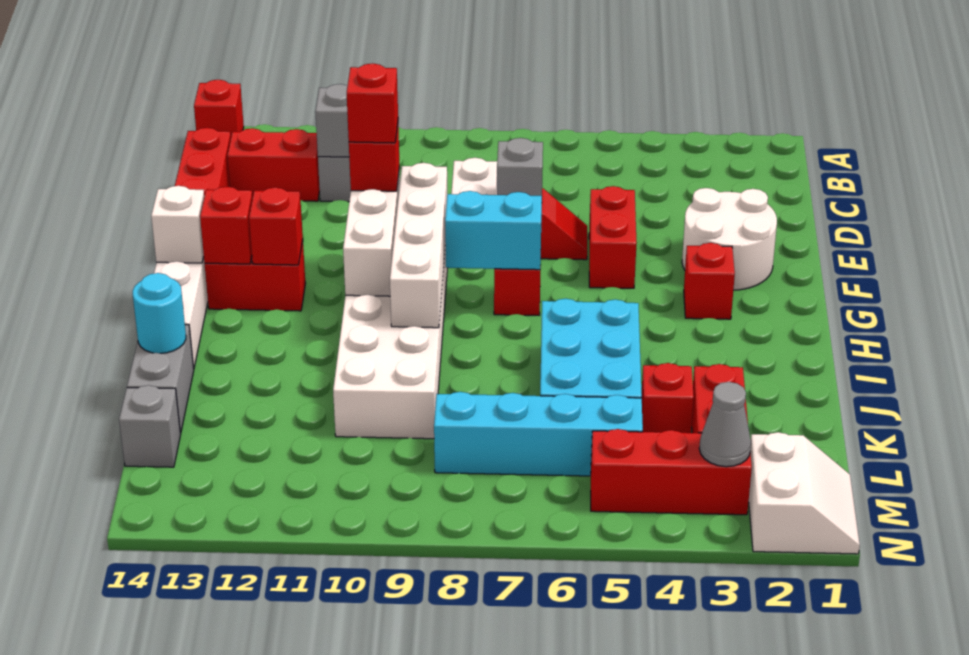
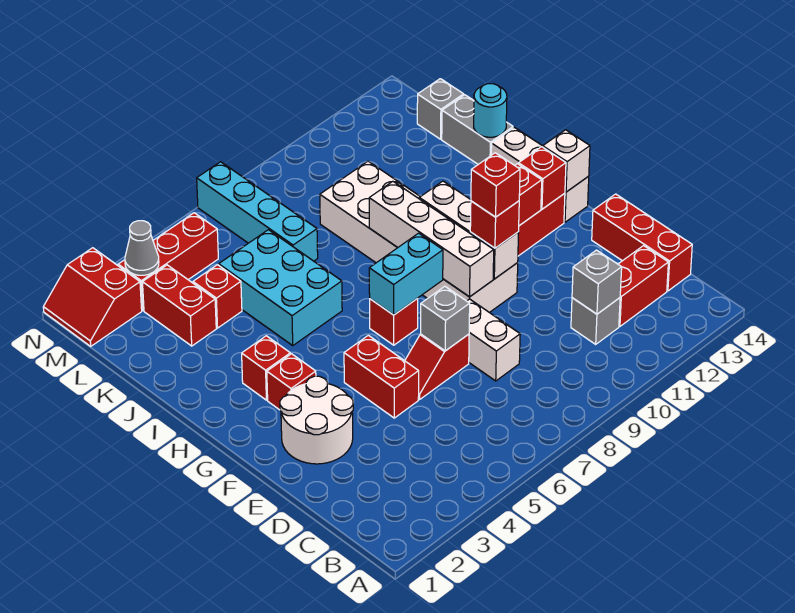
red brick A14 level 1 -> red brick H3 level 1
cyan brick L5:L8 level 1 -> cyan brick K7:N7 level 1
white slope M1:N2 level 1 top 2 -> red slope M1:N2 level 1 top 2

